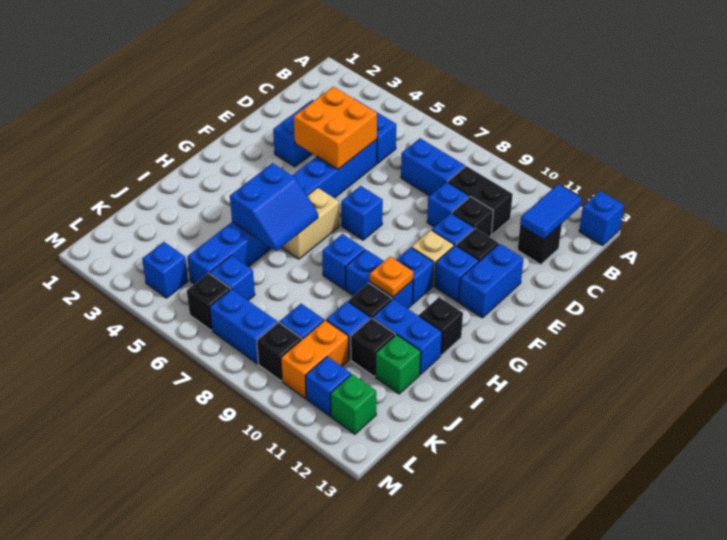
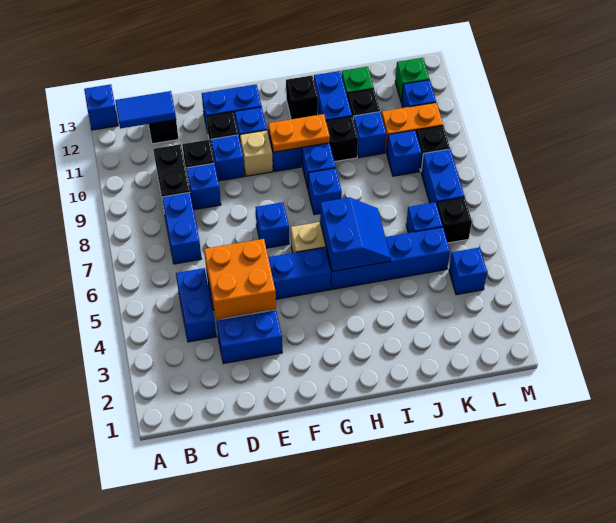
blue slope H5:I6 level 2 top 5 -> blue slope H5:I6 level 2 top H
orange plate H10 level 2 -> orange plate G10:H10 level 2

